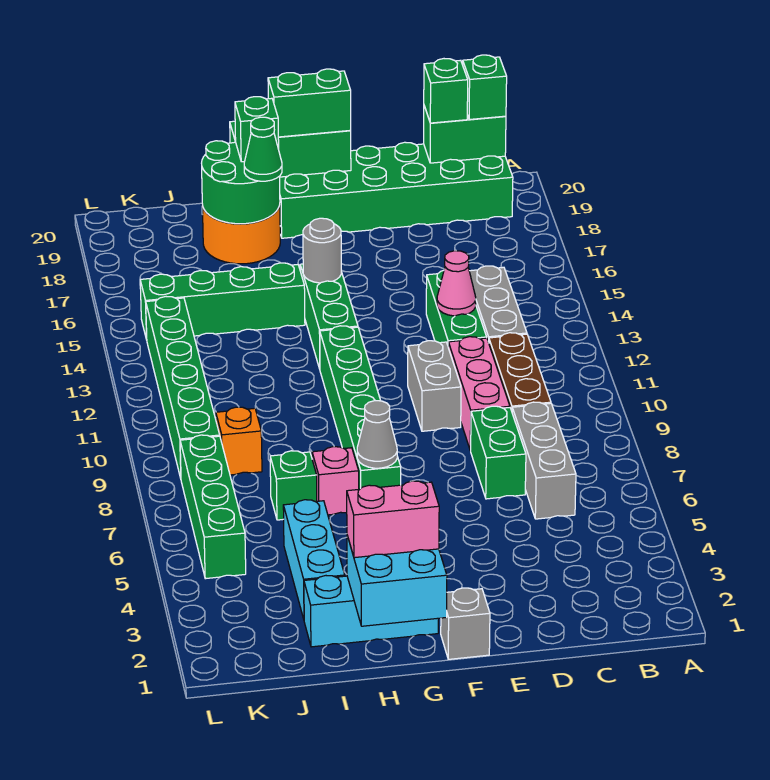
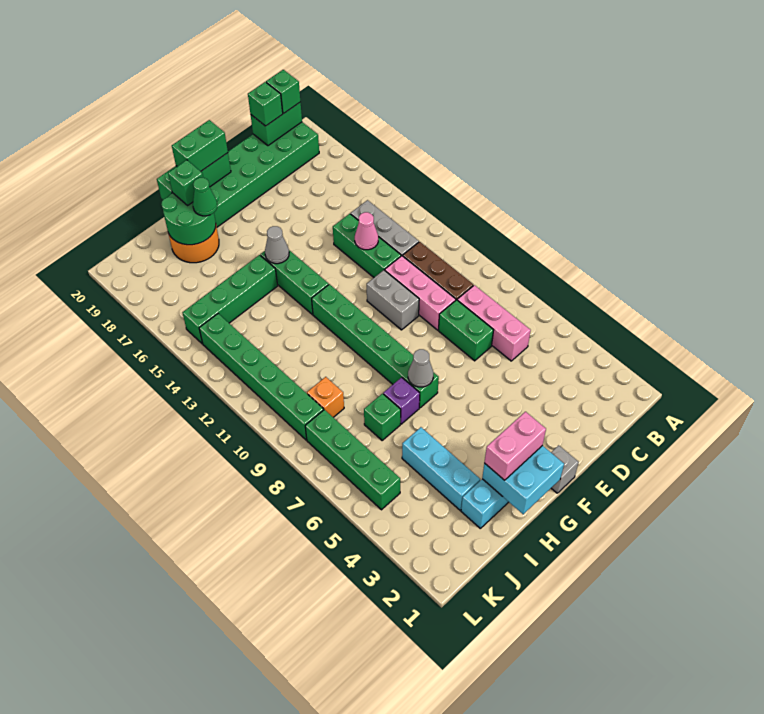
grey brick C6:C8 level 1 -> pink brick C6:C8 level 1
grey round brick G15 level 2 -> grey cone G15 level 2
pink brick H7 level 1 -> purple brick H7 level 1

